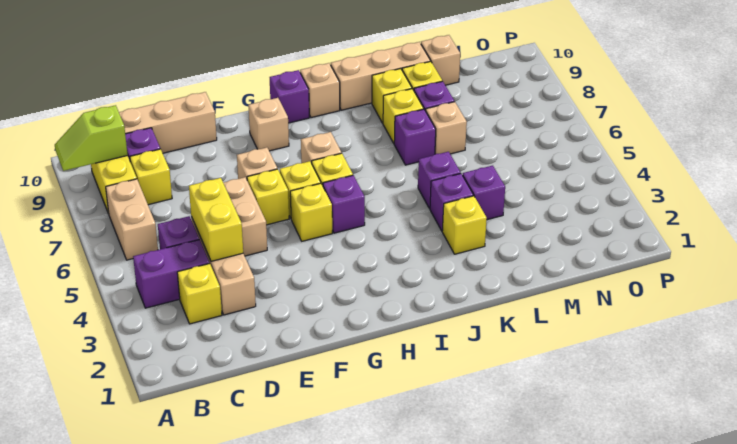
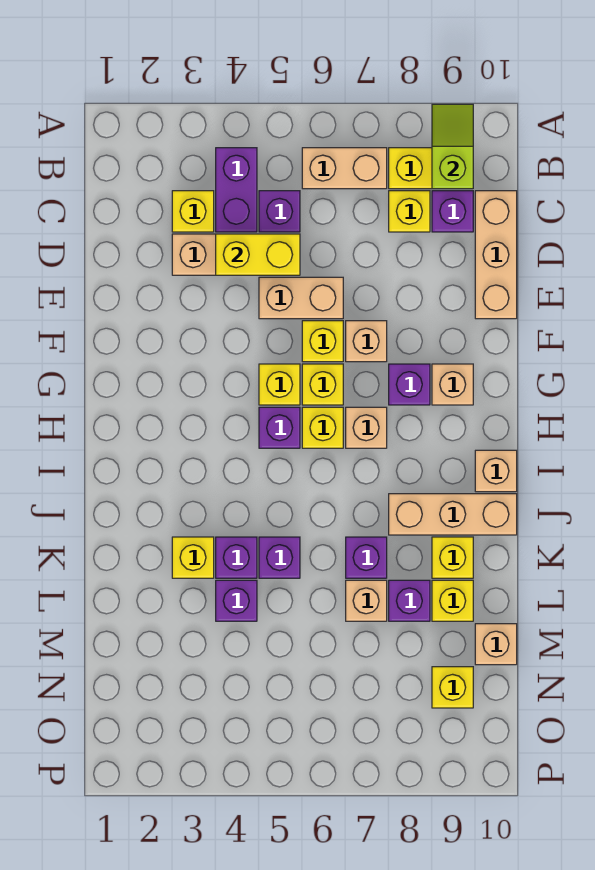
purple brick H10 level 1 -> purple brick G8 level 1
tan brick J10:L10 level 1 -> tan brick J8:J10 level 1
yellow brick K8 level 1 -> yellow brick N9 level 1

